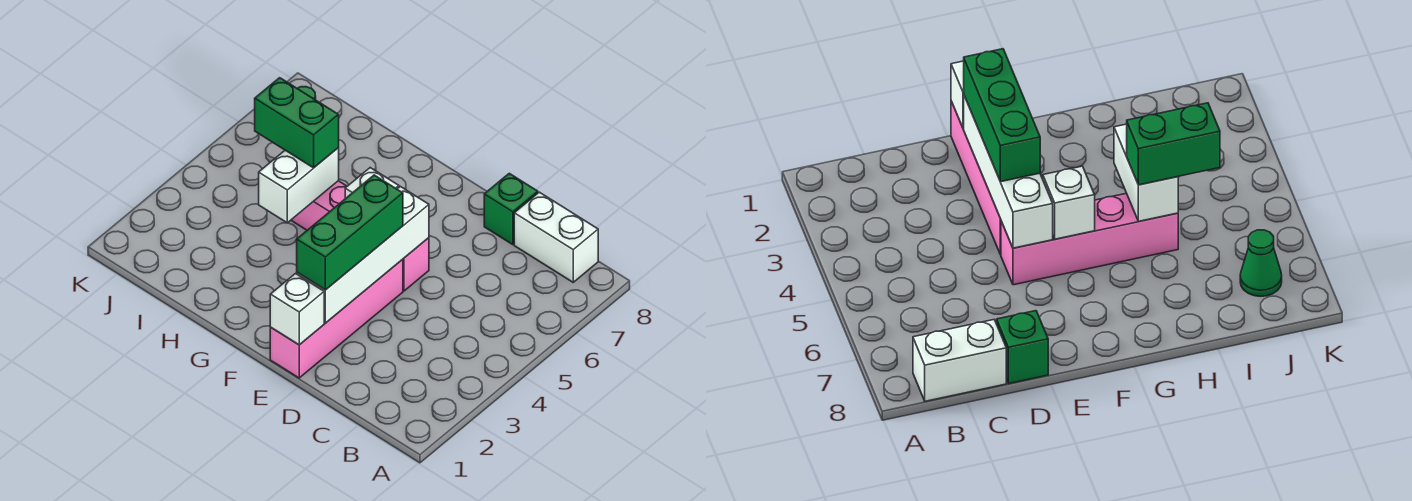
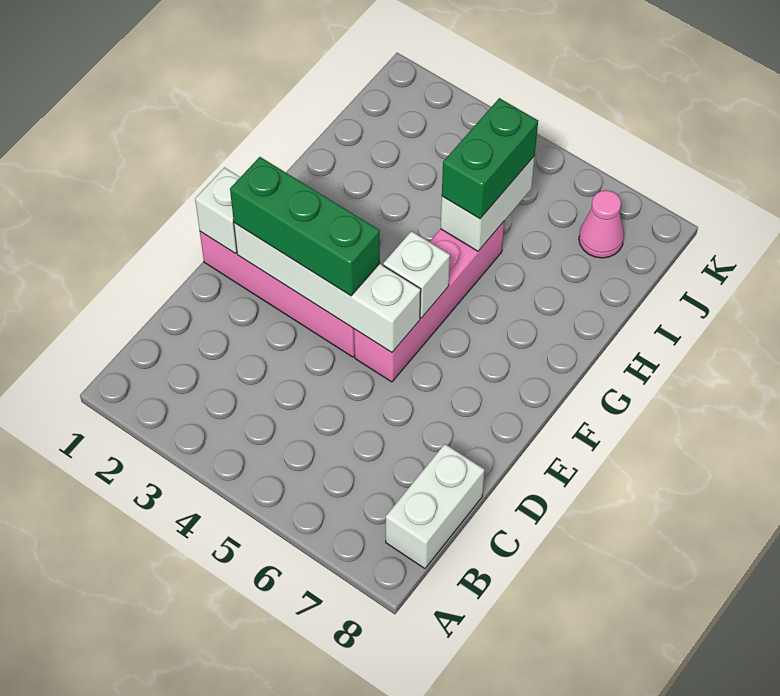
green brick D8 level 1 -> none
white brick H4:H5 level 2 -> white brick H5:I5 level 2
green cone J7 level 1 -> pink cone J7 level 1

